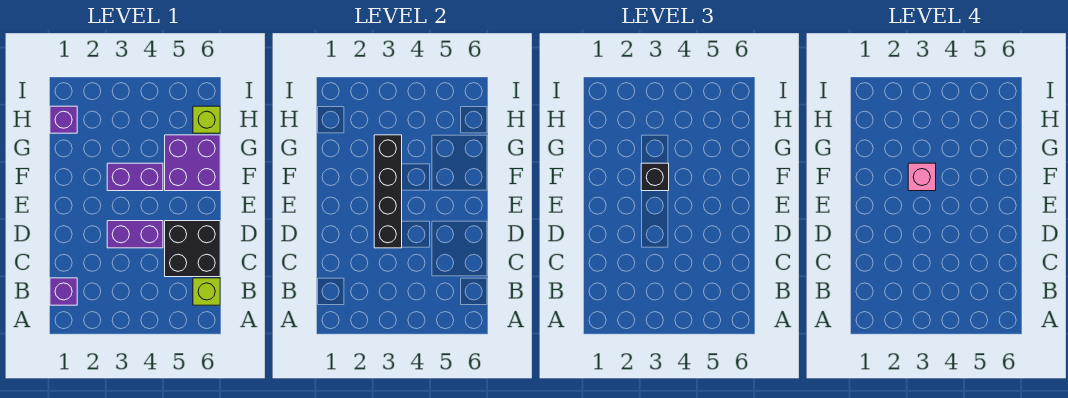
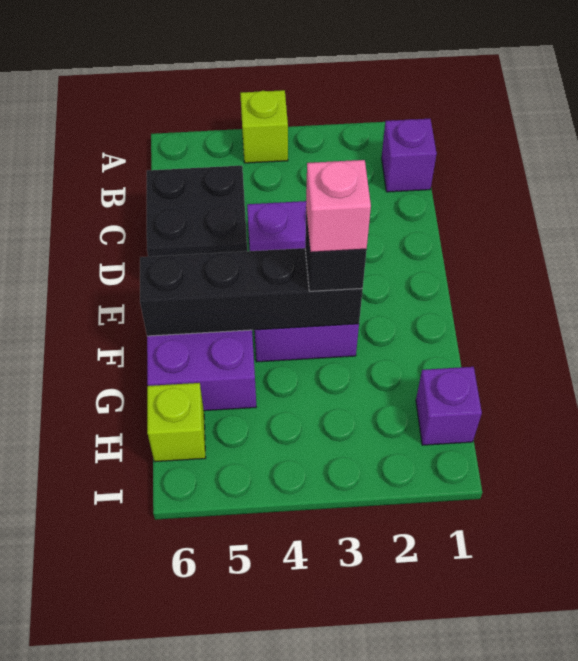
lime brick B6 level 1 -> lime brick A4 level 1
black brick D3:G3 level 2 -> black brick F3:F6 level 2

